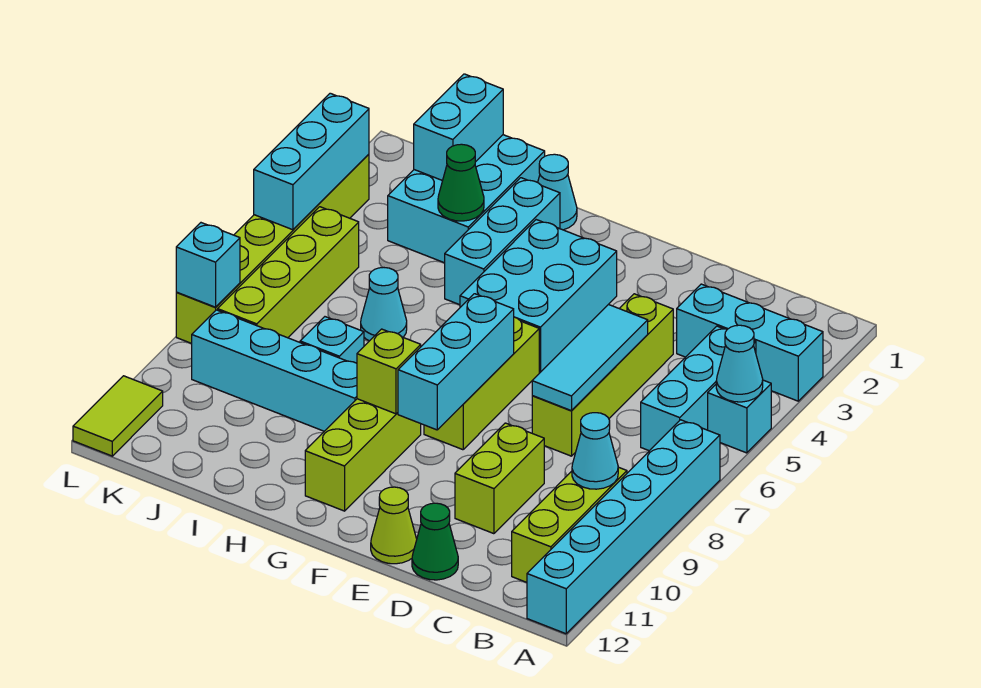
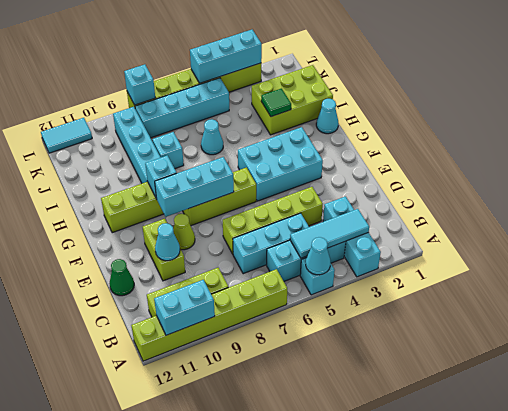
cyan brick A7:A12 level 1 -> lime brick A7:A12 level 1
cyan cone B9 level 2 -> cyan cone D10 level 2
cyan tile D5:D7 level 2 -> cyan tile B3:B5 level 2
lime brick D9:D10 level 1 -> lime brick D10:E10 level 1
lime cone E12 level 1 -> lime cone E9 level 1
lime brick G9 level 2 -> cyan brick G9 level 2
cyan brick H2:H4 level 1 -> cyan brick C5:C7 level 1
cyan brick I1:J3 level 1 -> lime brick I1:J3 level 1
green cone I3 level 2 -> green tile I3 level 2
cyan brick J1:J2 level 2 -> cyan brick A10:A11 level 2
lime brick K5:K8 level 1 -> cyan brick K5:K8 level 1
lime tile L11:L12 level 1 -> cyan tile L11:L12 level 1

